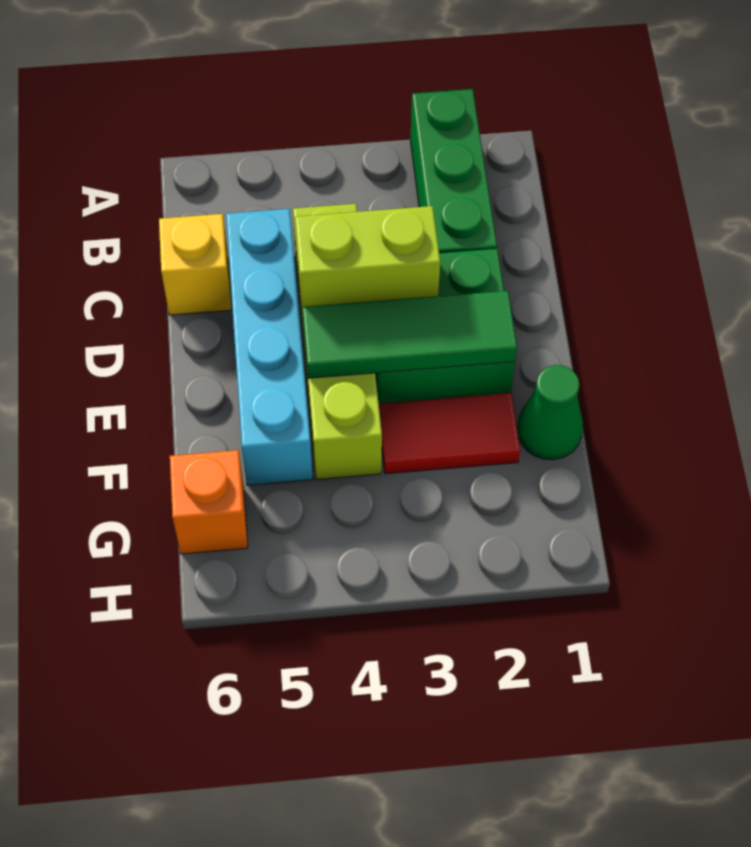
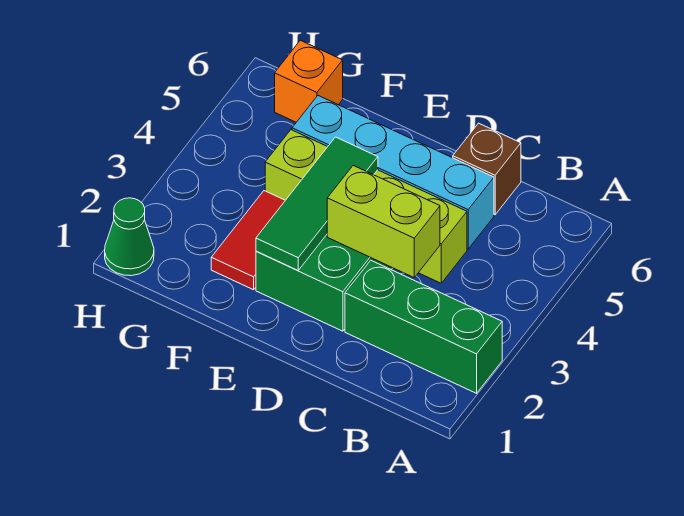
yellow brick C6 level 1 -> brown brick C6 level 1
lime brick D3:D4 level 2 -> lime brick C3:D3 level 2
green cone F1 level 1 -> green cone H1 level 1

